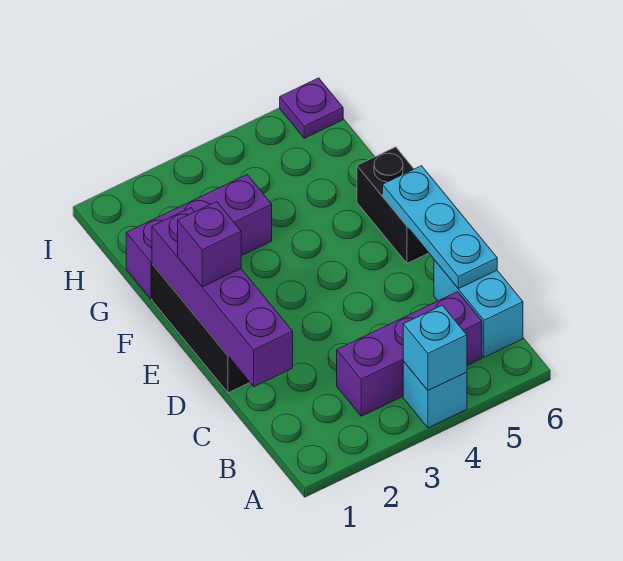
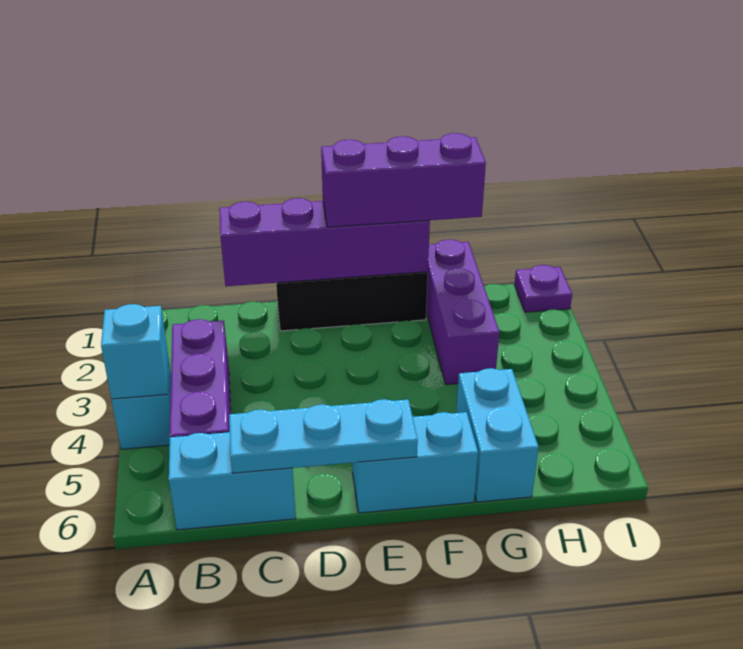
purple brick E1 level 3 -> purple brick E1:G1 level 3
black brick E6:F6 level 1 -> cyan brick E6:F6 level 1
none -> cyan brick G5:G6 level 1
purple plate I6 level 1 -> purple plate I1 level 1

